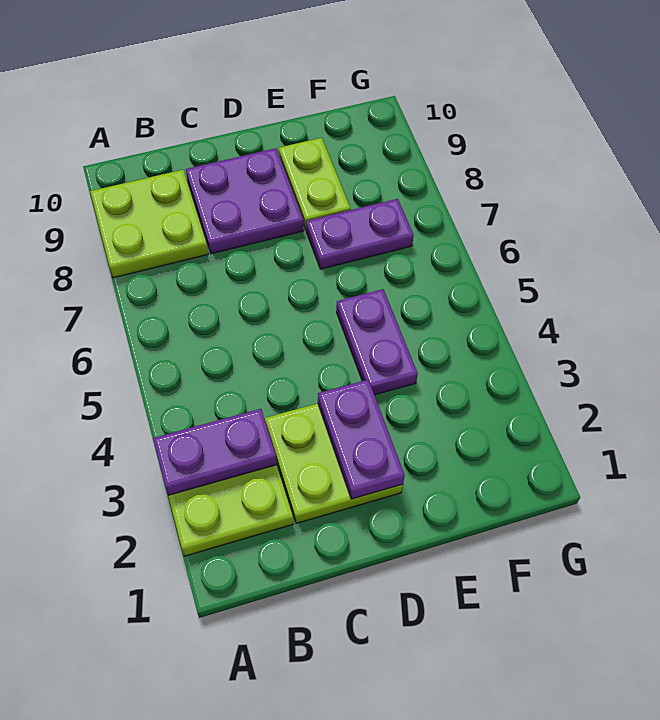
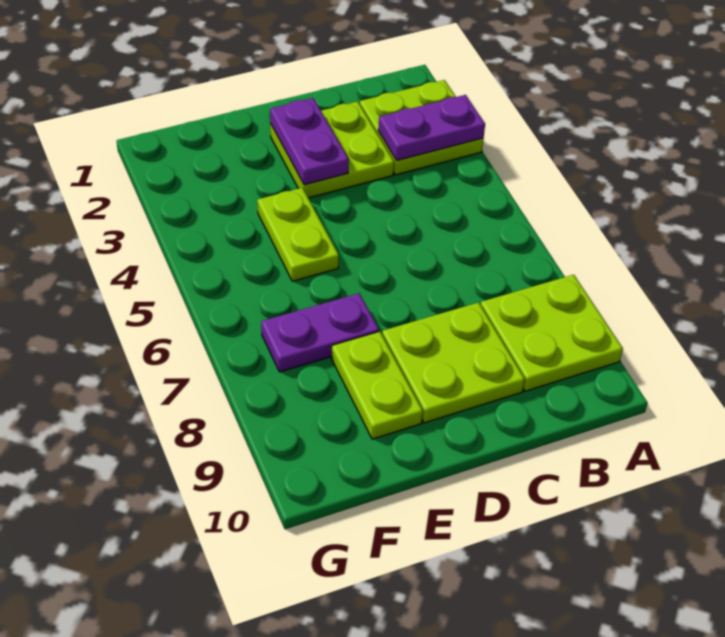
purple plate C8:D9 level 1 -> lime plate C8:D9 level 1
purple plate E4:E5 level 1 -> lime plate E4:E5 level 1

